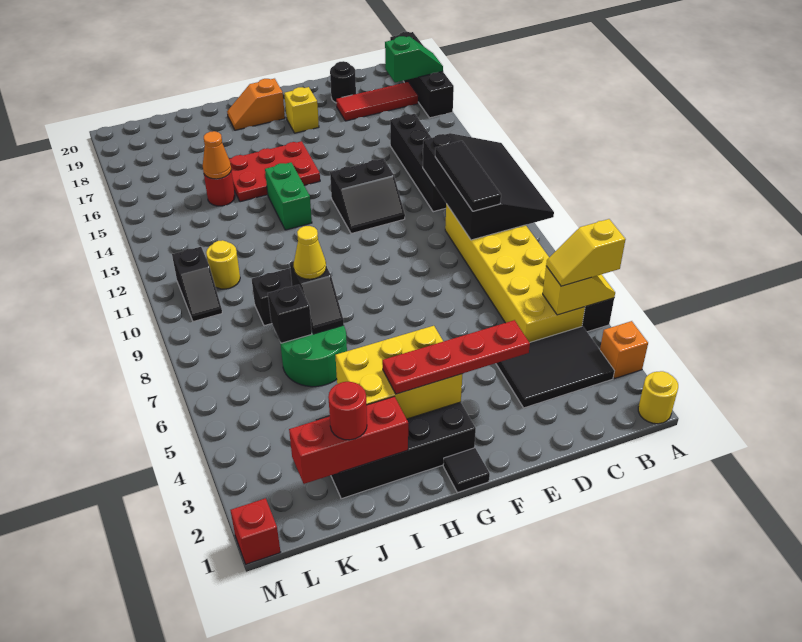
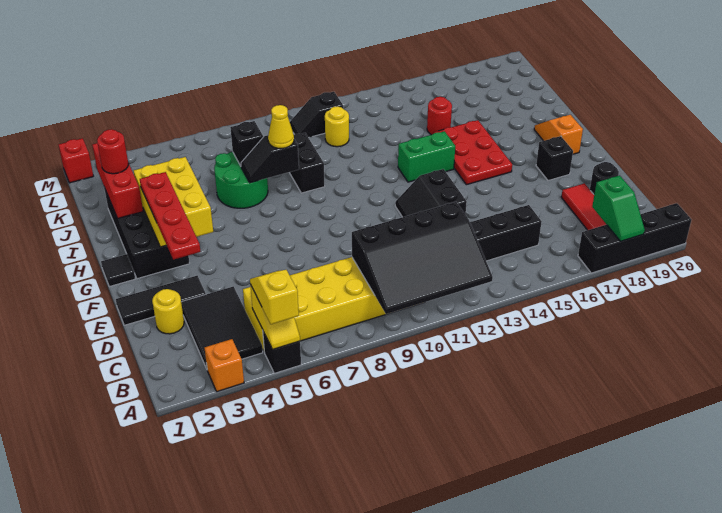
yellow round brick A1 level 1 -> yellow round brick D2 level 1
black tile C9:C11 level 3 -> black tile E1:E3 level 1
yellow brick F18 level 1 -> black brick F18 level 1
orange cone J15 level 2 -> none

